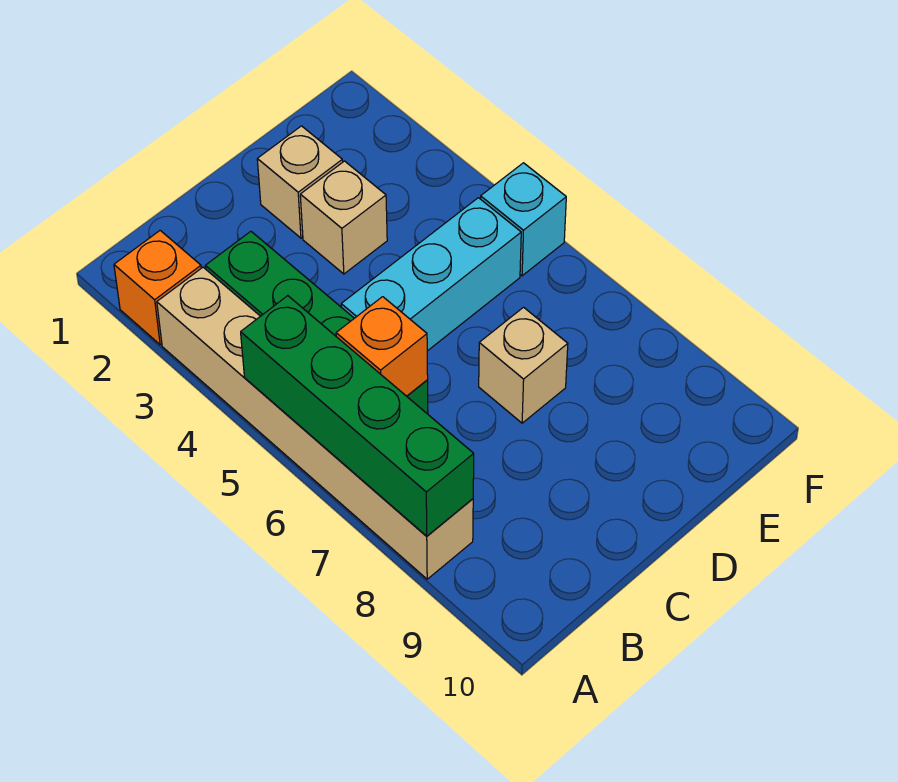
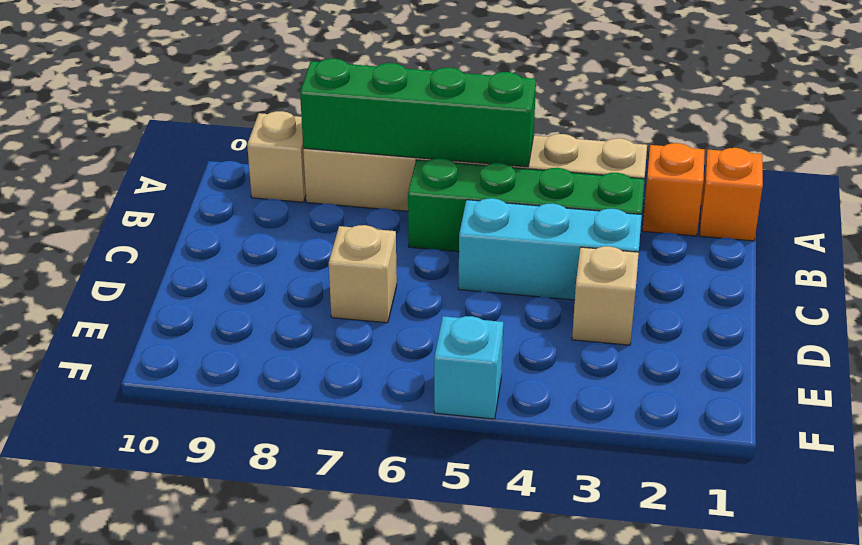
orange brick B6 level 2 -> orange brick A1 level 1
cyan brick C5:E5 level 1 -> cyan brick C3:C5 level 1
tan brick D2 level 1 -> tan brick A9 level 1

